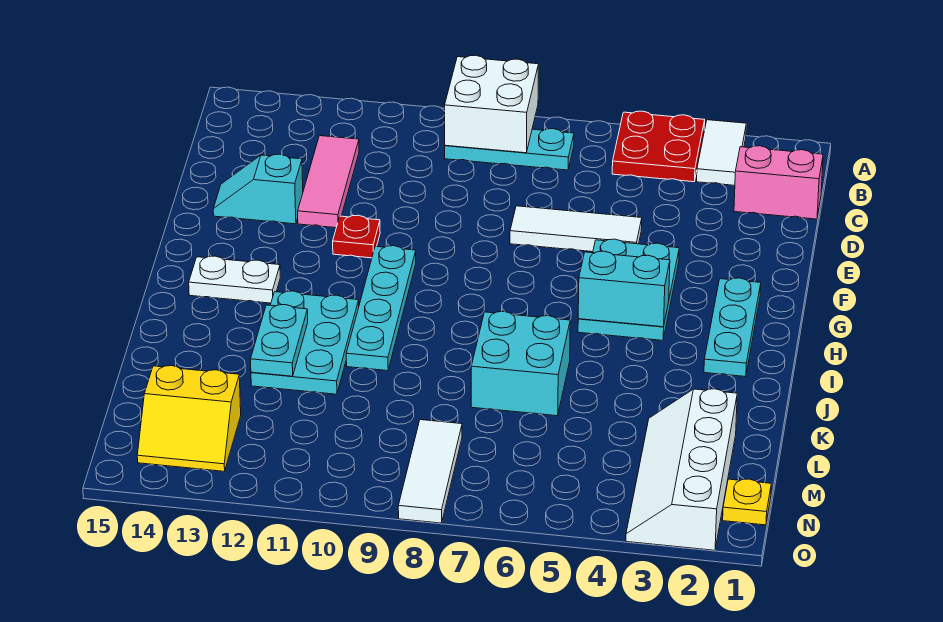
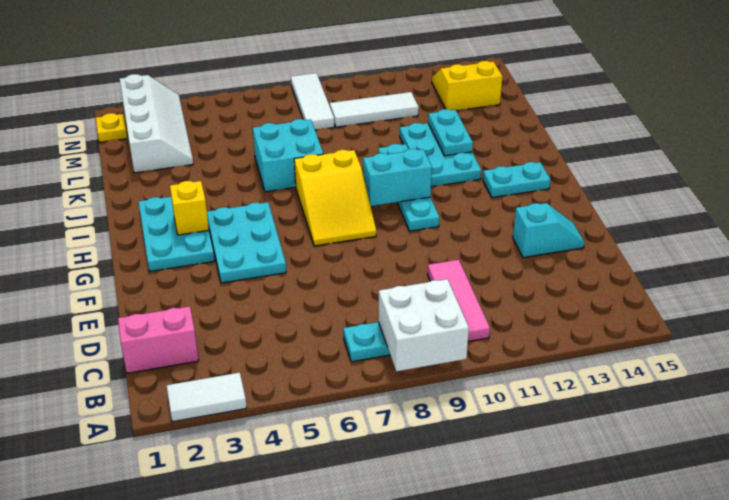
white tile A3:B3 level 1 -> white tile A2:A3 level 1
red plate A4:B5 level 1 -> none
pink tile C12:E12 level 1 -> pink tile B10:D10 level 1
white tile E5:E7 level 1 -> white tile M9:M11 level 1
red plate F11 level 1 -> none
cyan plate G2:I2 level 1 -> cyan plate G2:I3 level 1
none -> yellow slope G7:I8 level 1 top I
none -> yellow brick H3 level 2
cyan brick H4:H5 level 2 -> cyan brick H9:H10 level 2
white plate H13:H14 level 1 -> cyan plate H13:H14 level 1

